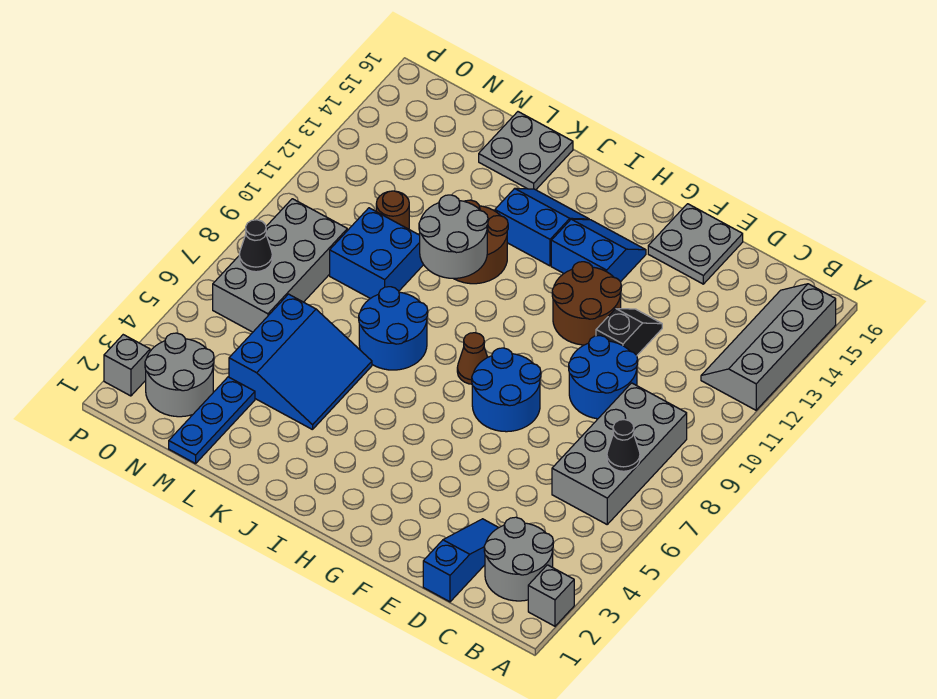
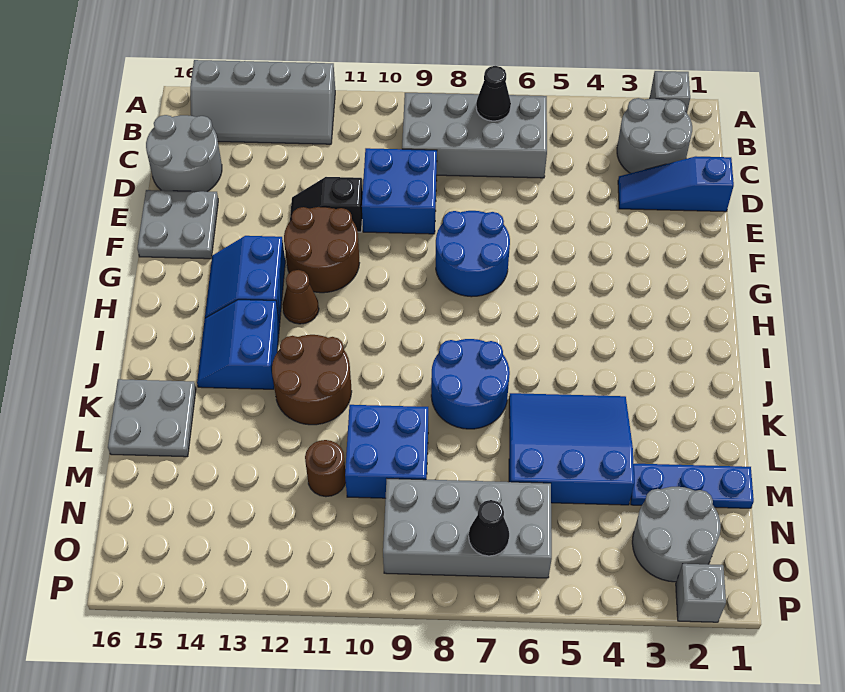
blue round brick D9:E10 level 1 -> blue brick D9:E10 level 1
brown cone H8 level 1 -> brown cone H12 level 1
grey round brick J10:K11 level 2 -> grey round brick C15:D16 level 1

